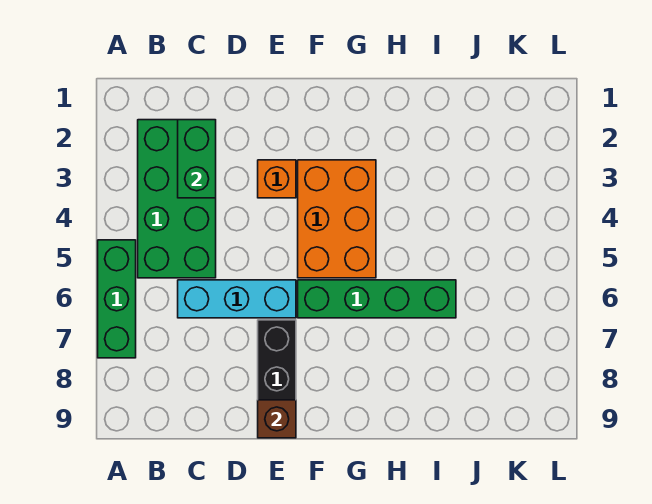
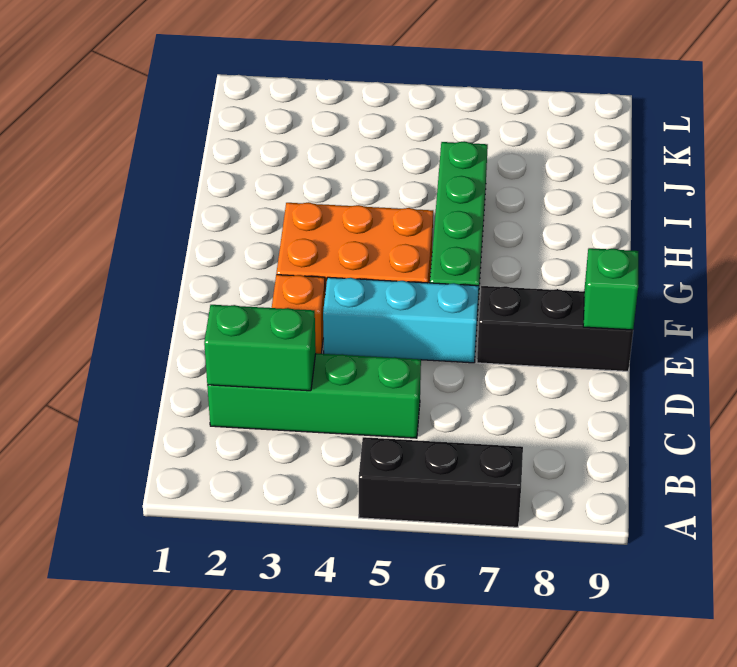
green brick A5:A7 level 1 -> black brick A5:A7 level 1
green brick B2:C5 level 1 -> green brick C2:C5 level 1
cyan brick C6:E6 level 1 -> cyan brick E4:E6 level 1
brown brick E9 level 2 -> green brick E9 level 2

